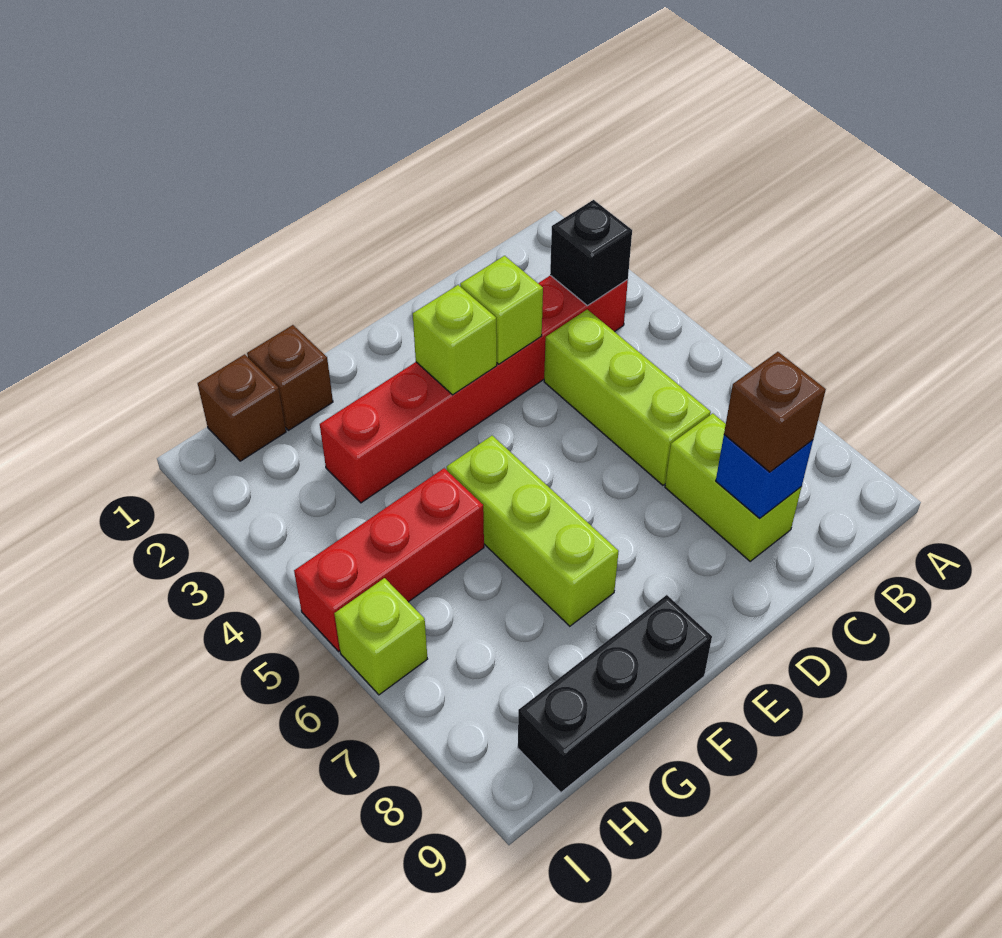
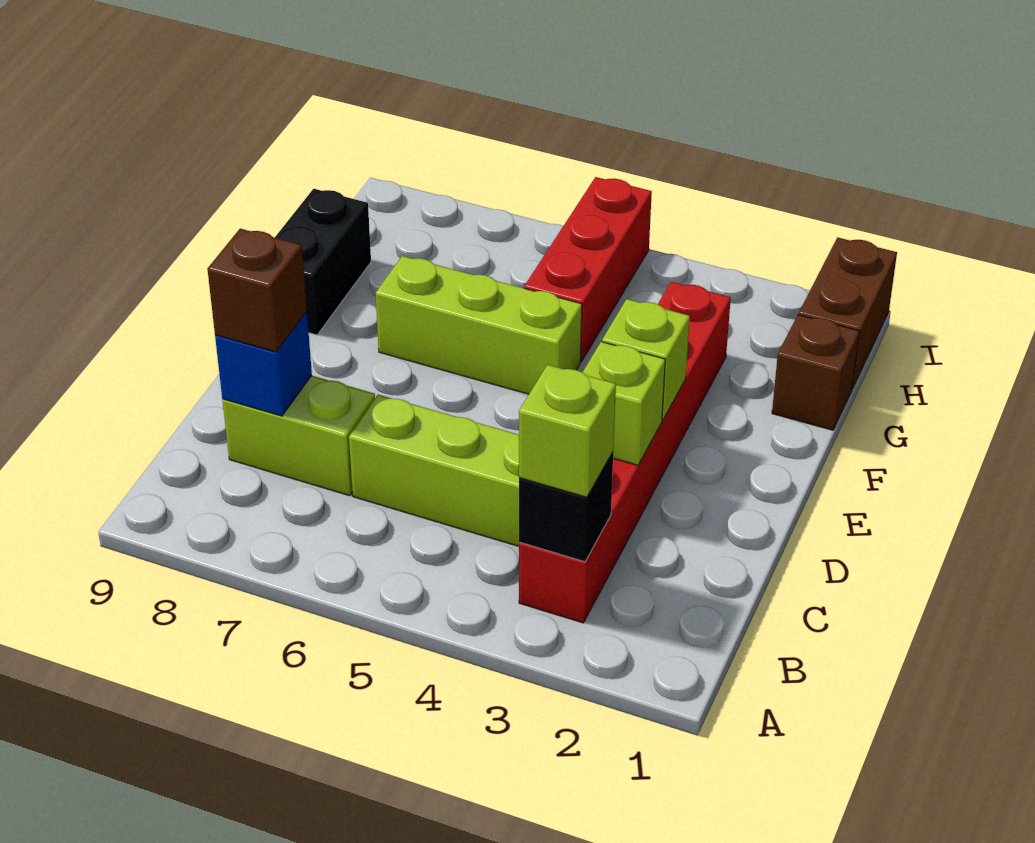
black brick F9:H9 level 1 -> black brick F9:G9 level 1
brown brick H1 level 1 -> brown brick H1:I1 level 1
lime brick I6 level 1 -> lime brick B3 level 3

